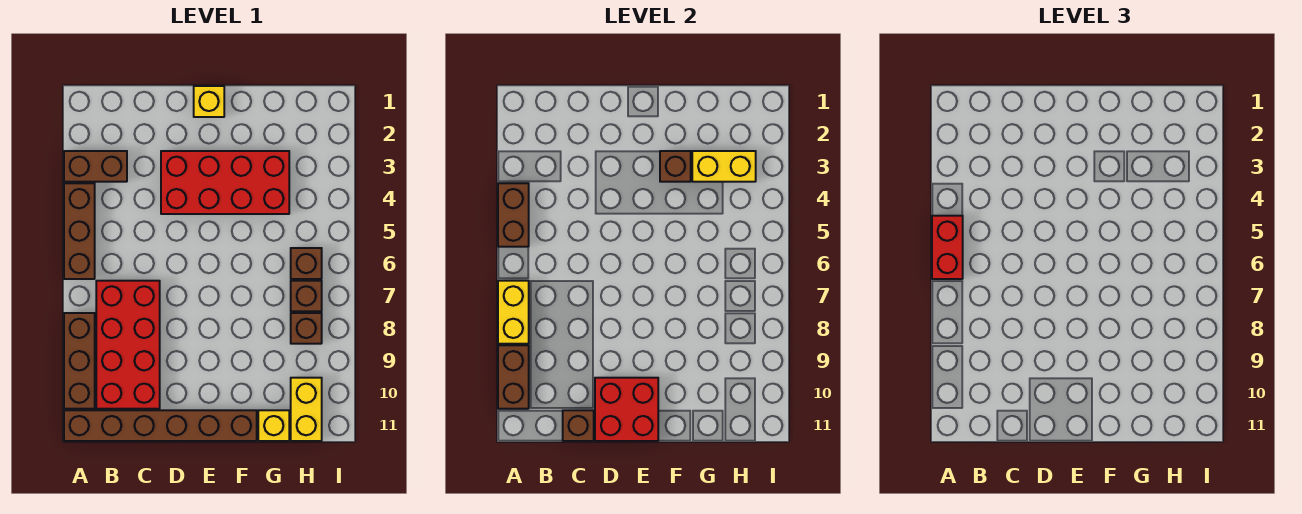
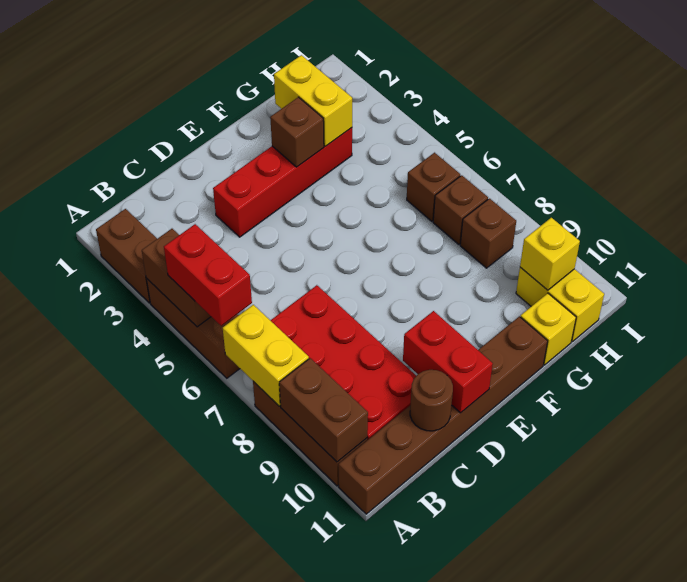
brown brick A3:B3 level 1 -> brown brick A2:A3 level 1
brown brick C11 level 2 -> brown round brick C11 level 2
red brick D3:G4 level 1 -> red brick D3:G3 level 1
red brick D10:E11 level 2 -> red brick D10:D11 level 2
yellow brick E1 level 1 -> yellow brick H10 level 2
yellow brick G3:H3 level 2 -> yellow brick G2:G3 level 2

